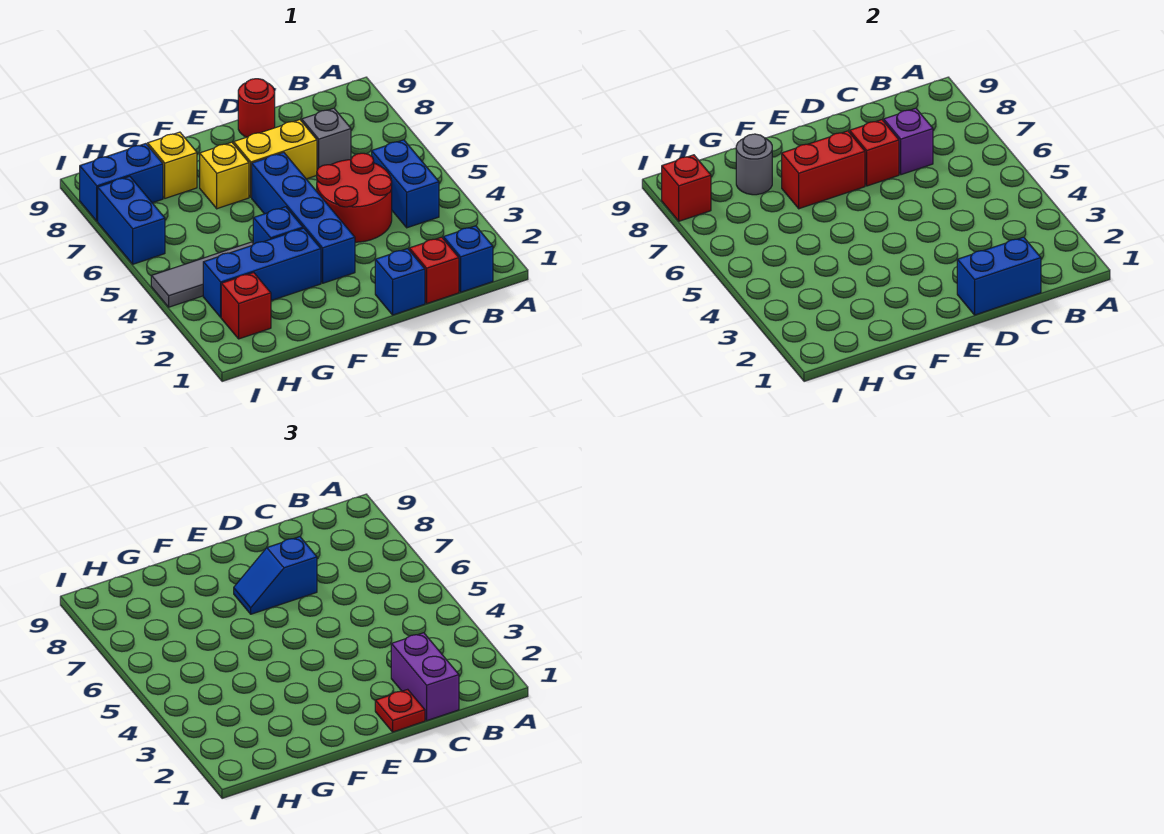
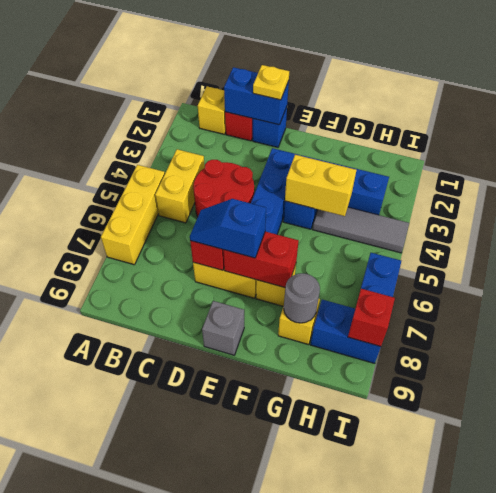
none -> yellow brick A5:A7 level 1
blue brick B1 level 1 -> yellow brick B1 level 1
blue brick B4:B5 level 1 -> yellow brick B4:B5 level 1
purple brick C1:C2 level 3 -> none
grey brick C7 level 1 -> grey brick E9 level 1
purple brick C7 level 2 -> none
red plate D1 level 3 -> yellow plate D1 level 3
blue slope D7:E7 level 3 top D -> blue slope D7:E7 level 3 top E
red round brick D9 level 1 -> none
none -> yellow brick F4:G4 level 2
red brick H2 level 1 -> none

